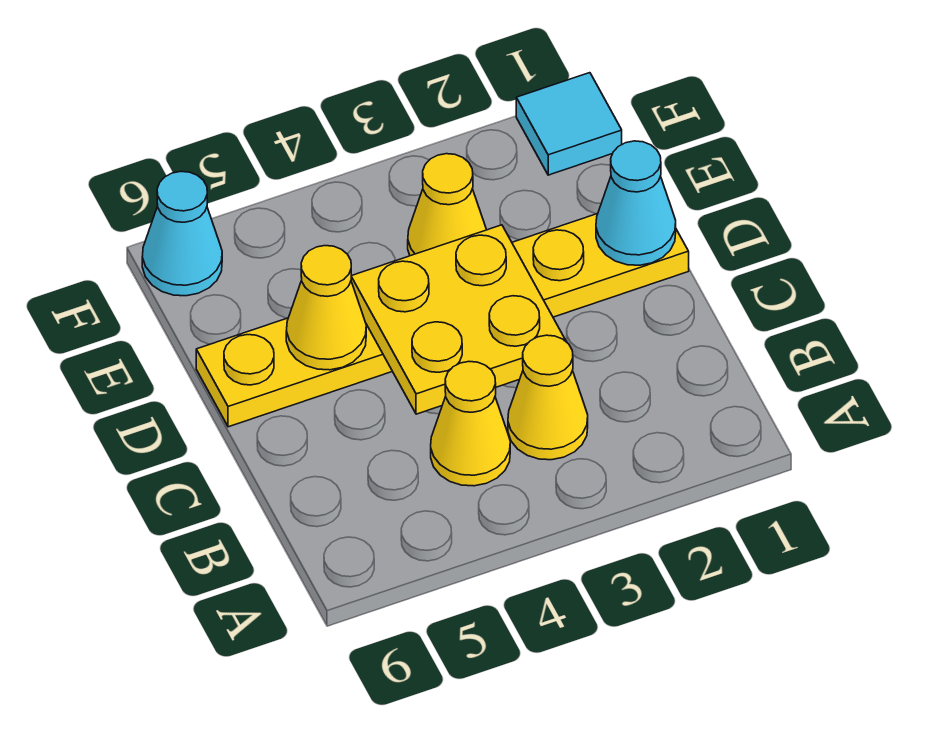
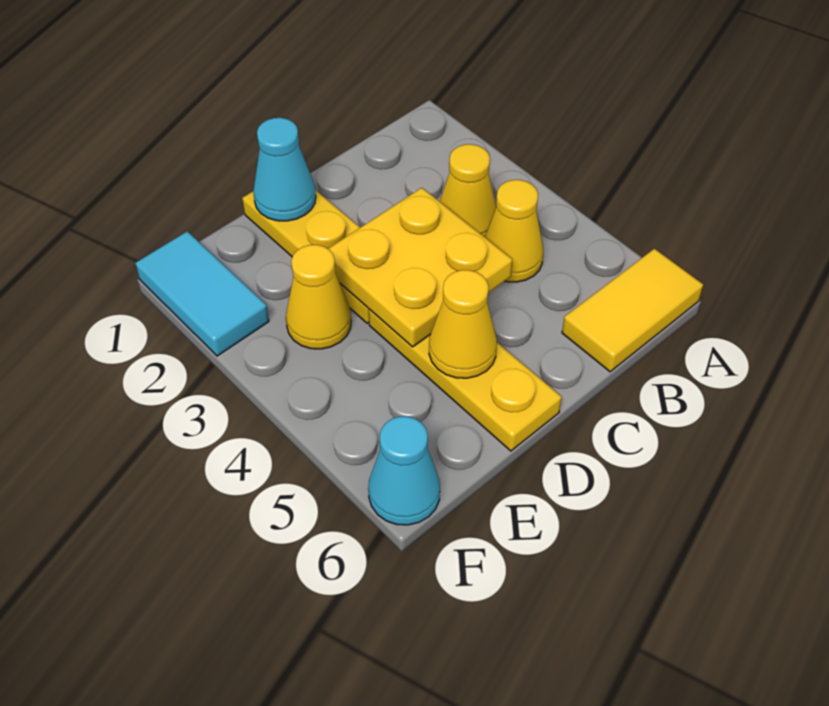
none -> yellow tile A6:B6 level 1
cyan tile F1 level 1 -> cyan tile F1:F2 level 1

